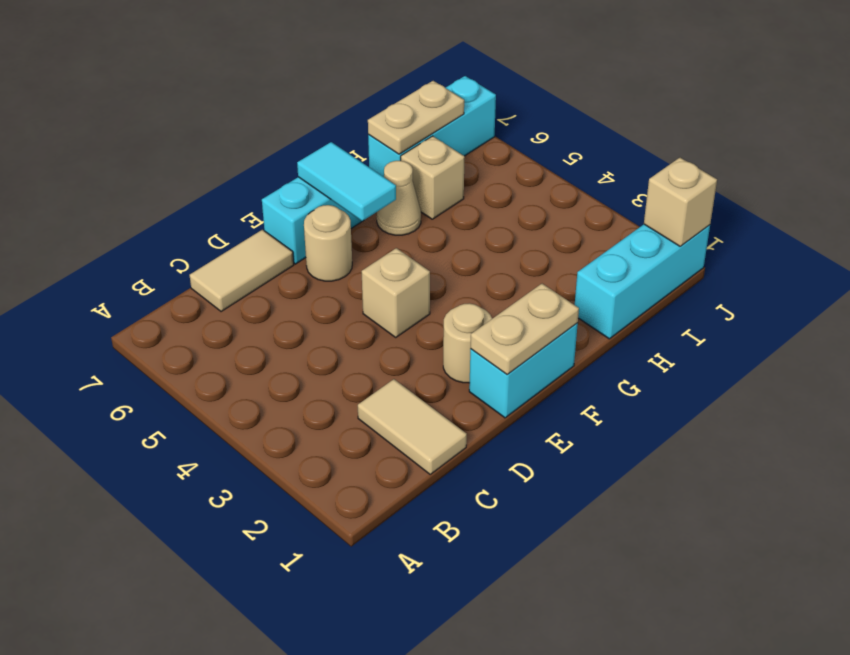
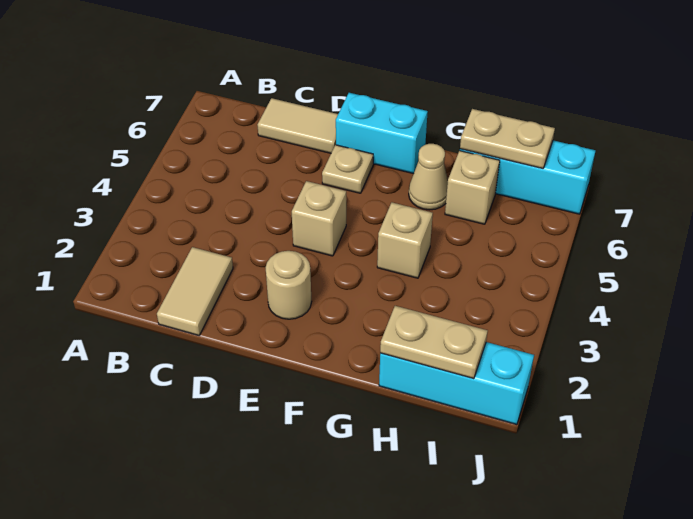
cyan brick E1:F1 level 1 -> none
tan plate E1:F1 level 2 -> tan plate H1:I1 level 2
tan round brick E6 level 1 -> tan plate E6 level 1
cyan tile F6:F7 level 2 -> none
tan brick J1 level 2 -> tan brick G4 level 1

